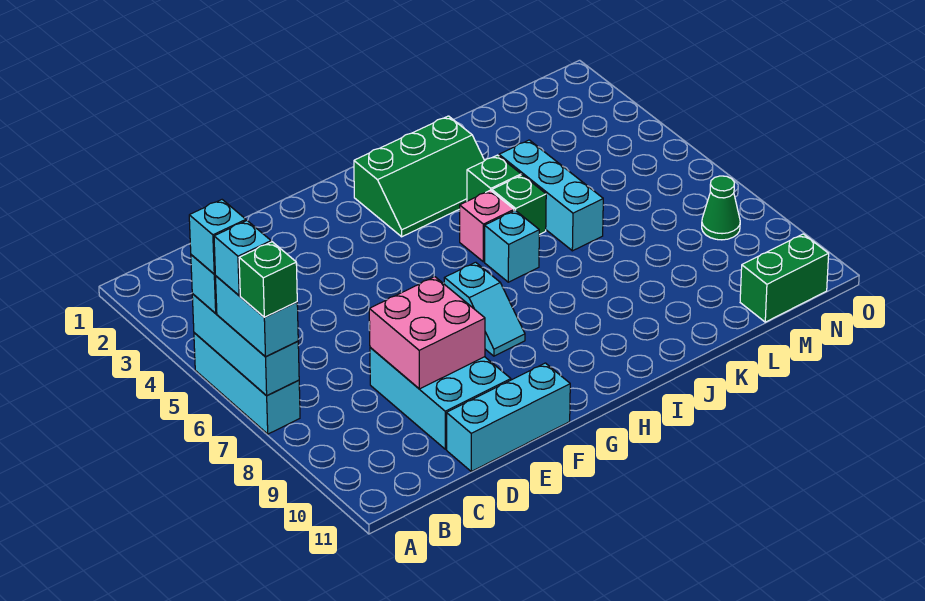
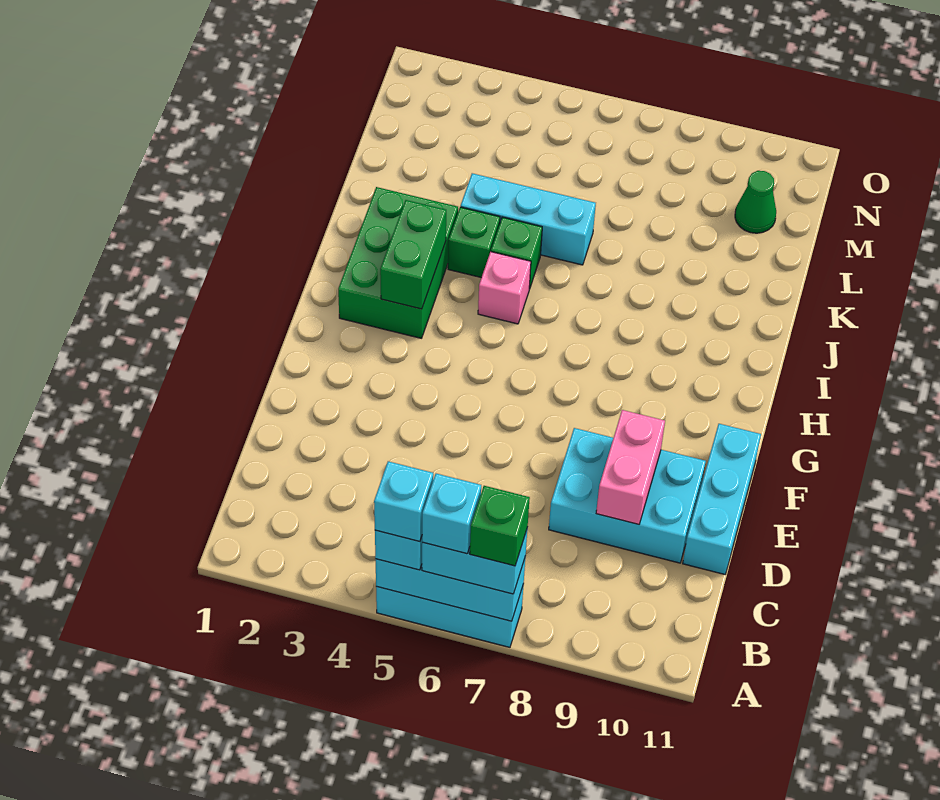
pink brick D8:E9 level 2 -> pink brick D9:E9 level 2
cyan slope G7:G8 level 1 top 7 -> none
green slope H2:J3 level 1 top 2 -> green brick H2:J3 level 1
cyan brick I6 level 1 -> none
green brick M11:N11 level 1 -> green brick H3:I3 level 2
green cone N8 level 1 -> green cone M10 level 1

